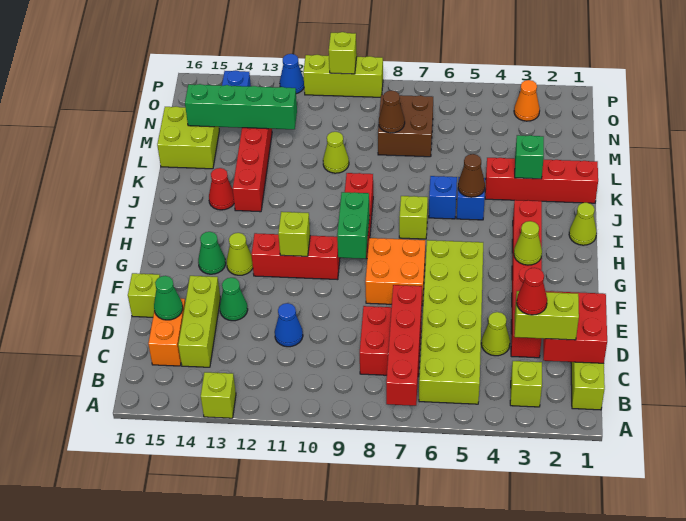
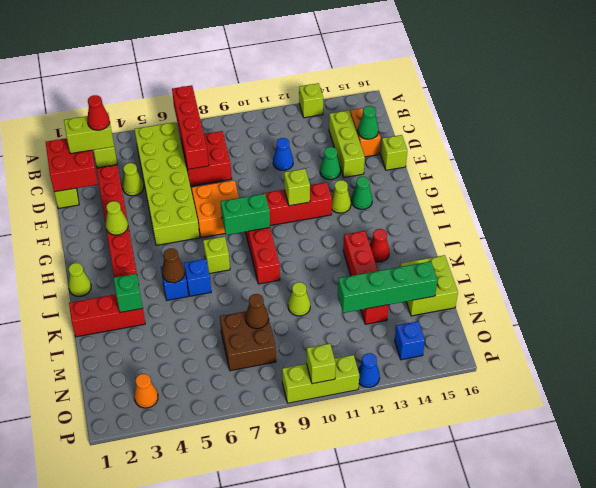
green brick G9:H9 level 2 -> green brick H8:H9 level 2
red brick K1:K4 level 1 -> red brick K1:K3 level 1

